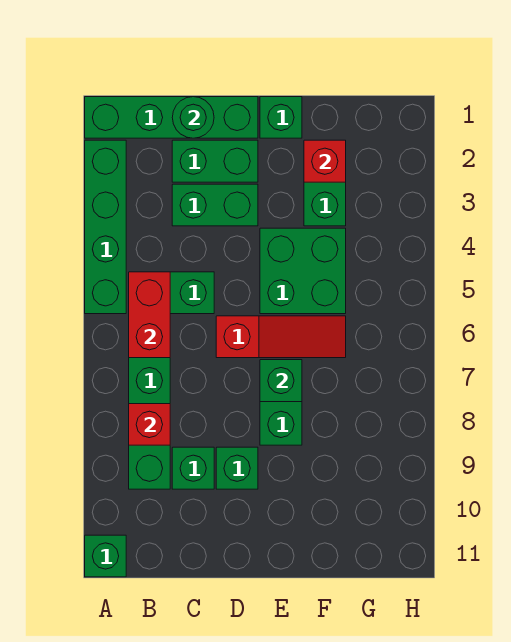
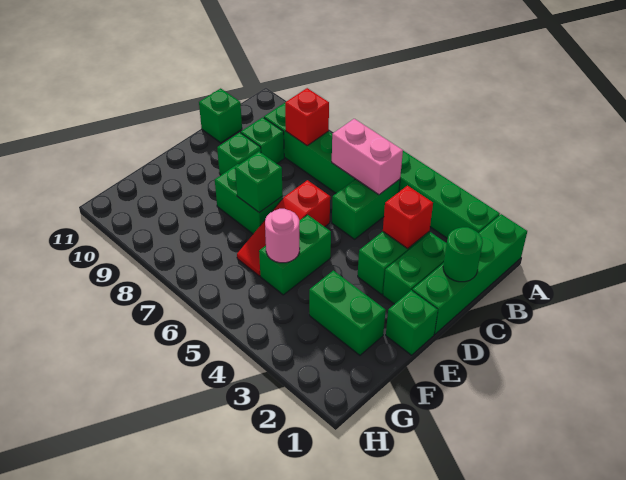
green brick A11 level 1 -> green brick C11 level 1
red brick B5:B6 level 2 -> pink brick B5:B6 level 2
green brick E4:F5 level 1 -> green brick E5:F5 level 1
red brick F2 level 2 -> red brick C3 level 2
none -> pink round brick F5 level 2

